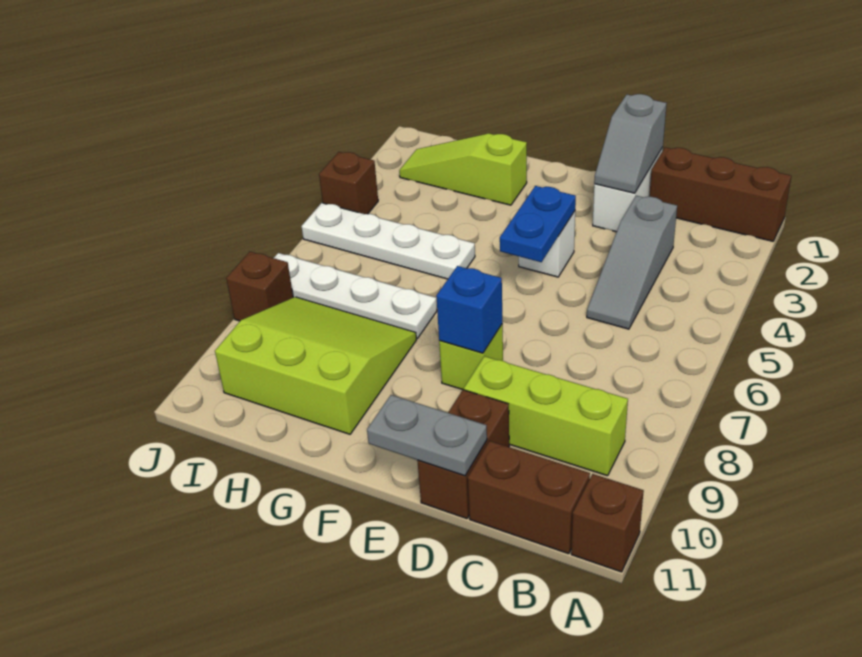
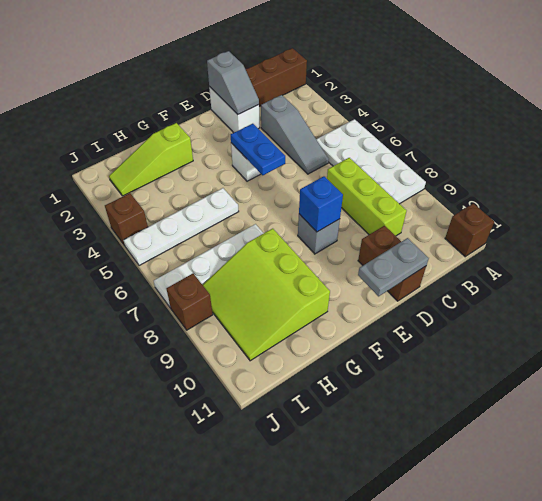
none -> white plate A5:B8 level 1
lime brick B9:D9 level 1 -> lime brick C7:C9 level 1
brown brick B11:C11 level 1 -> none
lime brick E8 level 1 -> grey brick E8 level 1
lime slope G8:I10 level 1 top 10 -> lime slope G8:I10 level 1 top G

